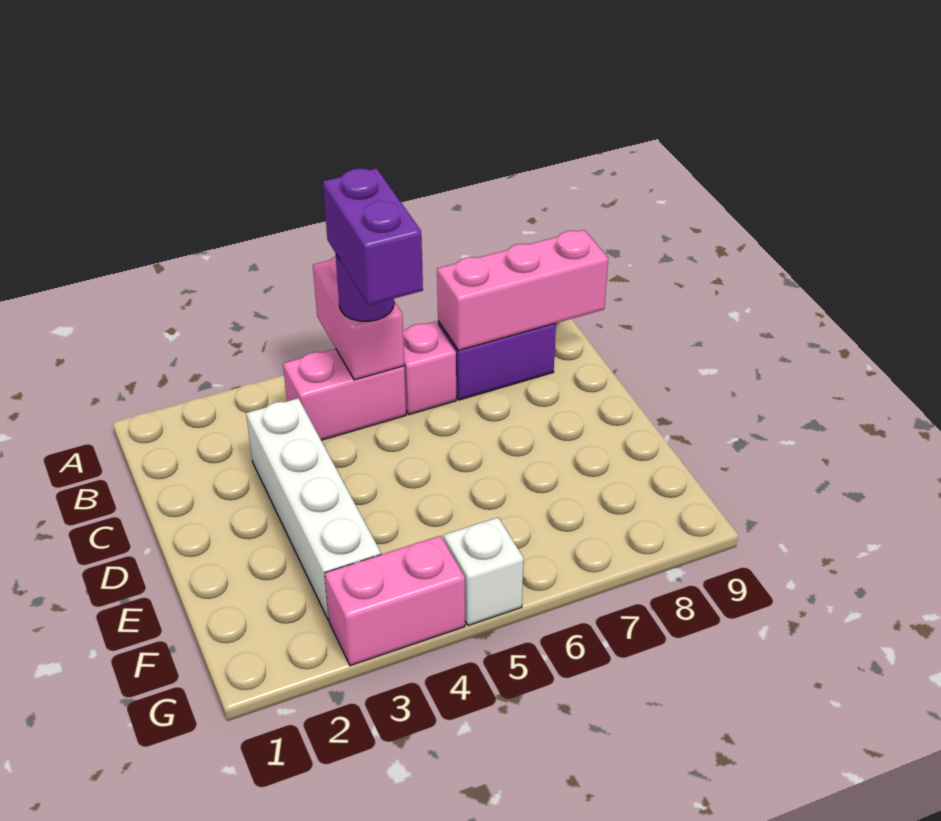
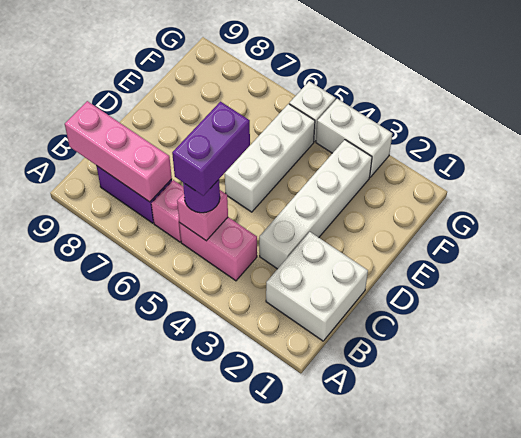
pink brick A5:B5 level 2 -> pink brick B5 level 2
none -> white brick B1:C2 level 1
none -> white brick D5:F5 level 1
pink brick G3:G4 level 1 -> white brick G3:G4 level 1

